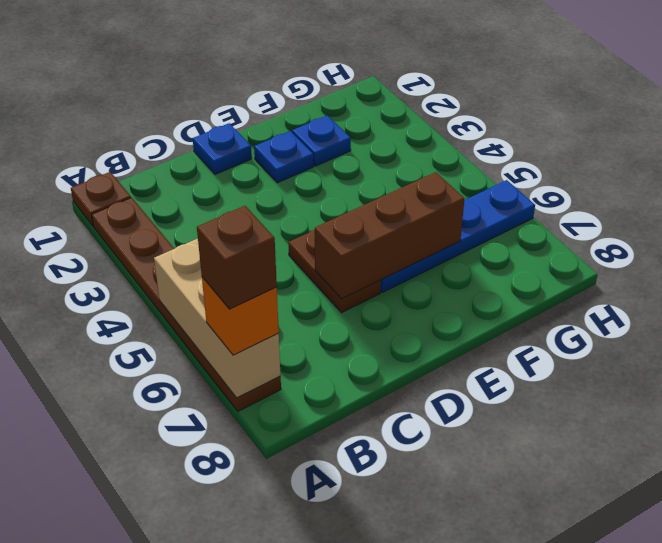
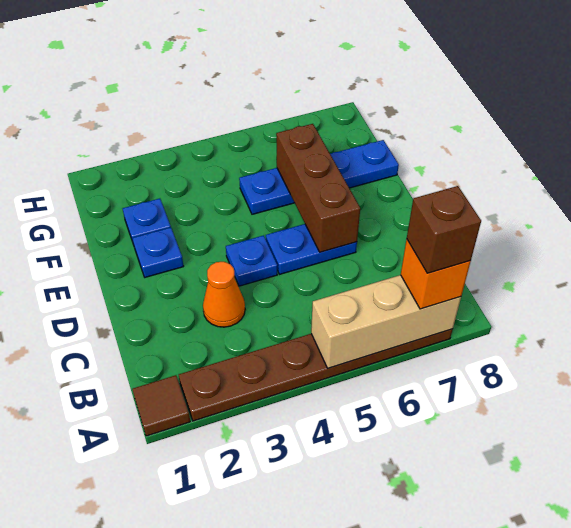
brown plate A1 level 1 -> brown tile A1 level 1
none -> orange cone C3 level 1
blue plate D1 level 1 -> blue plate D4 level 1
brown plate D5:D6 level 1 -> blue plate D5:D6 level 1
blue plate E6:H6 level 1 -> blue plate F5:F8 level 1

